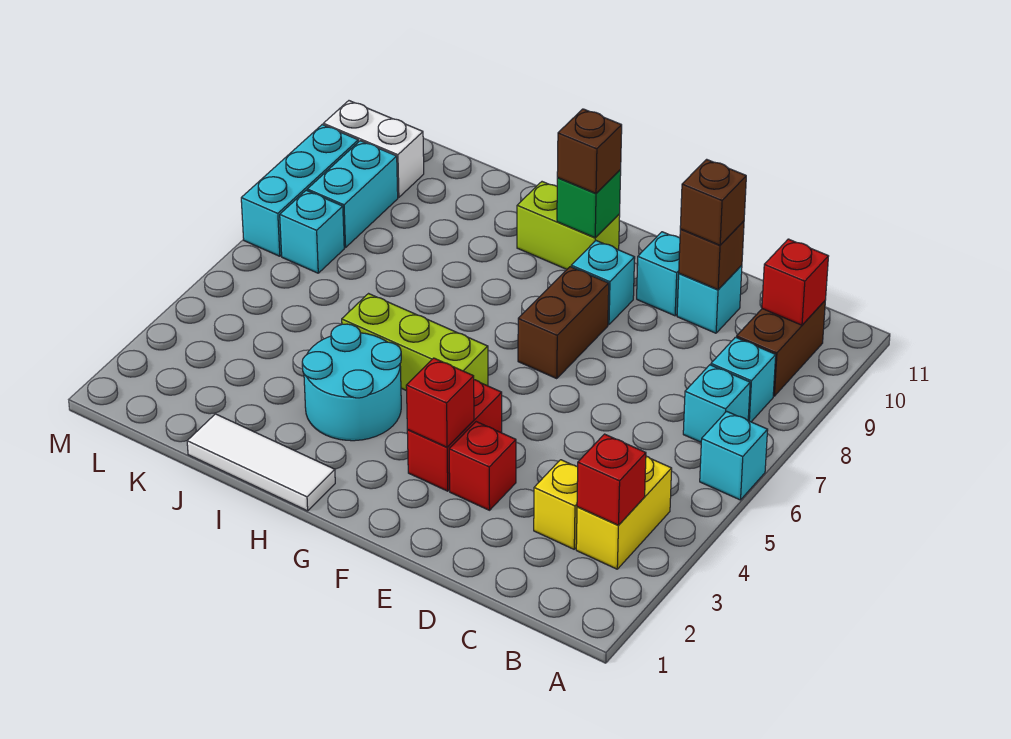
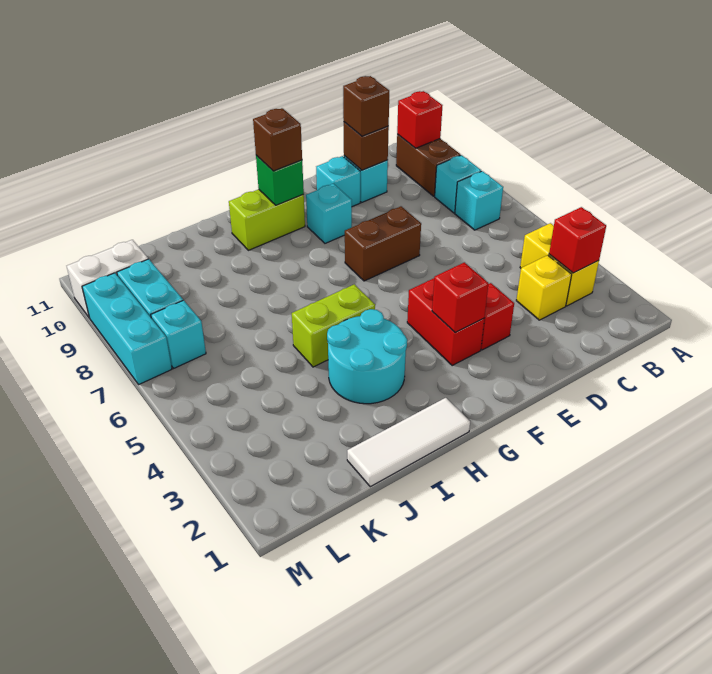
cyan brick A6 level 1 -> none
brown brick F7:F8 level 1 -> brown brick E7:F7 level 1
lime brick G5:I5 level 1 -> lime brick H5:I5 level 1

